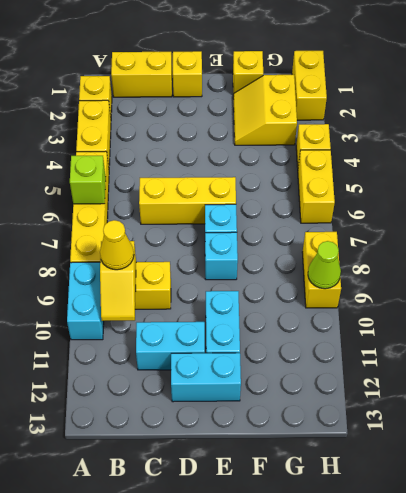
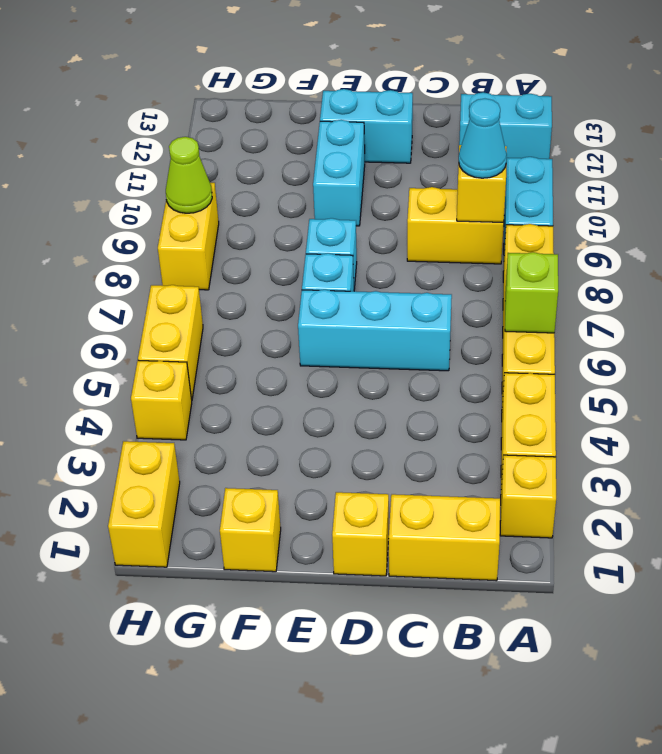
yellow cone B9 level 3 -> cyan cone B9 level 3
yellow brick C6:E6 level 1 -> cyan brick C6:E6 level 1
cyan brick C11:D11 level 1 -> cyan brick A12:B12 level 1
yellow slope F2:G3 level 1 top G -> none

